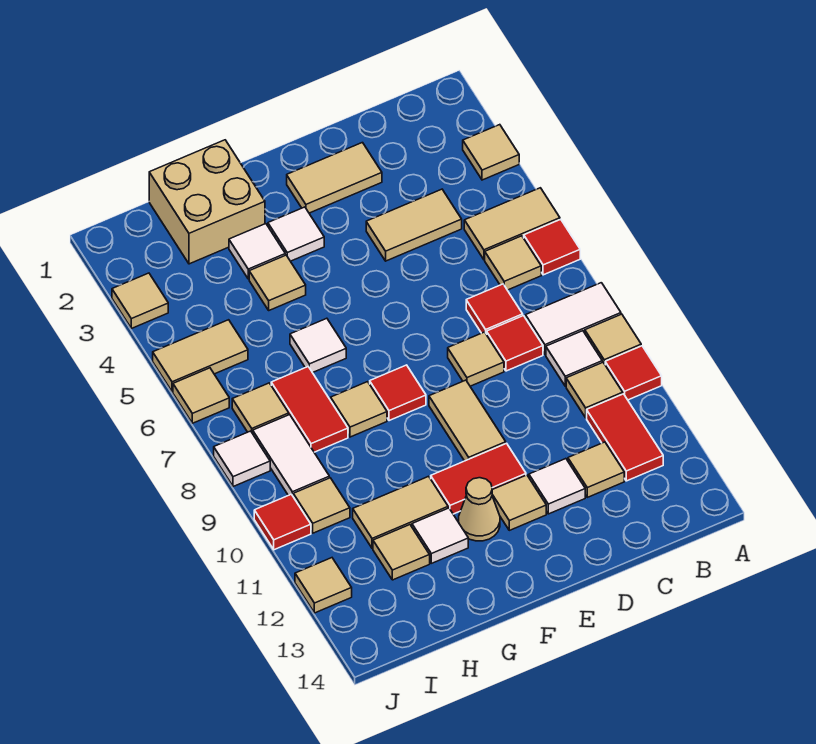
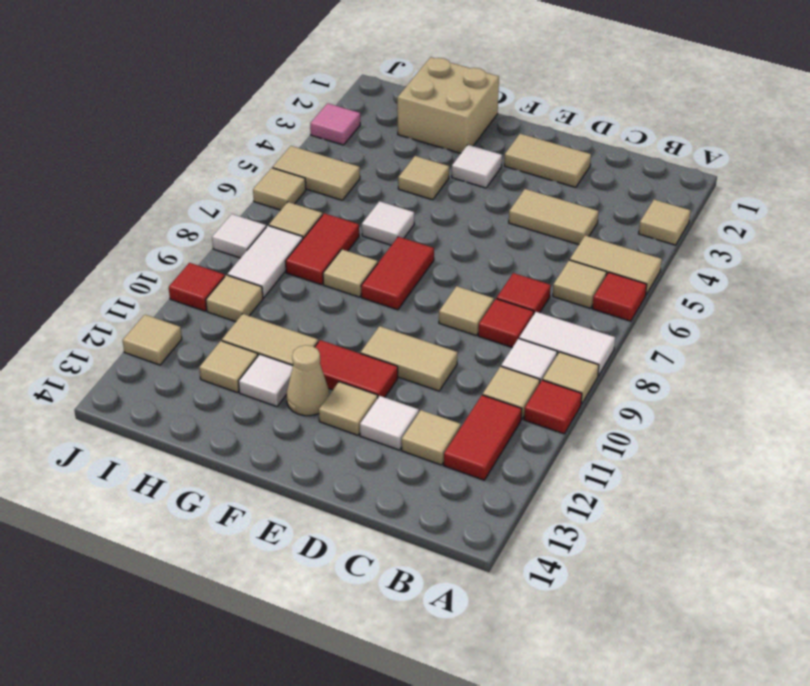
tan tile E9:E10 level 1 -> tan tile D10:E10 level 1
red tile F8 level 1 -> red tile F7:F8 level 1
white tile G3 level 1 -> none
tan tile J3 level 1 -> pink tile J3 level 1

